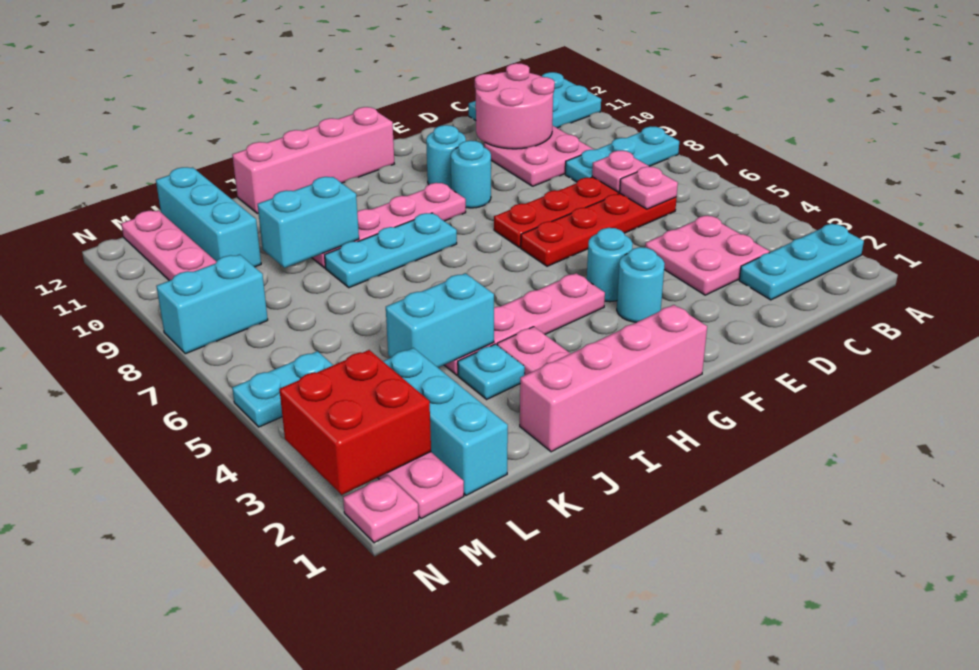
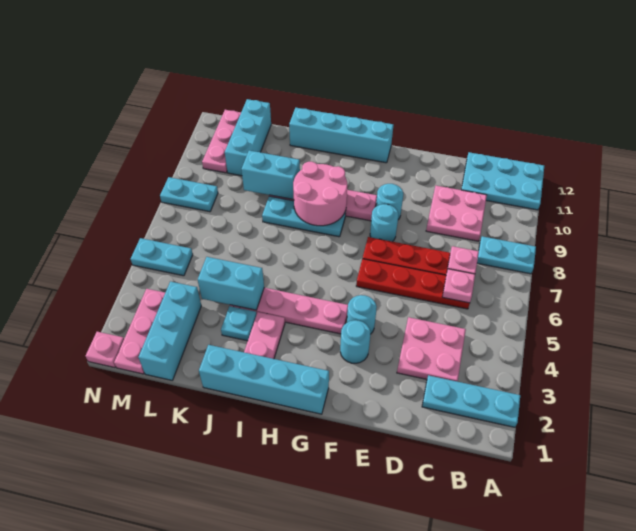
cyan plate A8:C8 level 1 -> cyan plate A8:B8 level 1
pink round brick C10:D11 level 2 -> pink round brick H8:I9 level 2
cyan round brick F10 level 1 -> cyan round brick F8 level 1
pink brick G1:J1 level 1 -> cyan brick G1:J1 level 1
pink brick G12:J12 level 1 -> cyan brick G12:J12 level 1
red brick M2:N3 level 2 -> none
cyan brick M8:N8 level 1 -> cyan plate M8:N8 level 1

